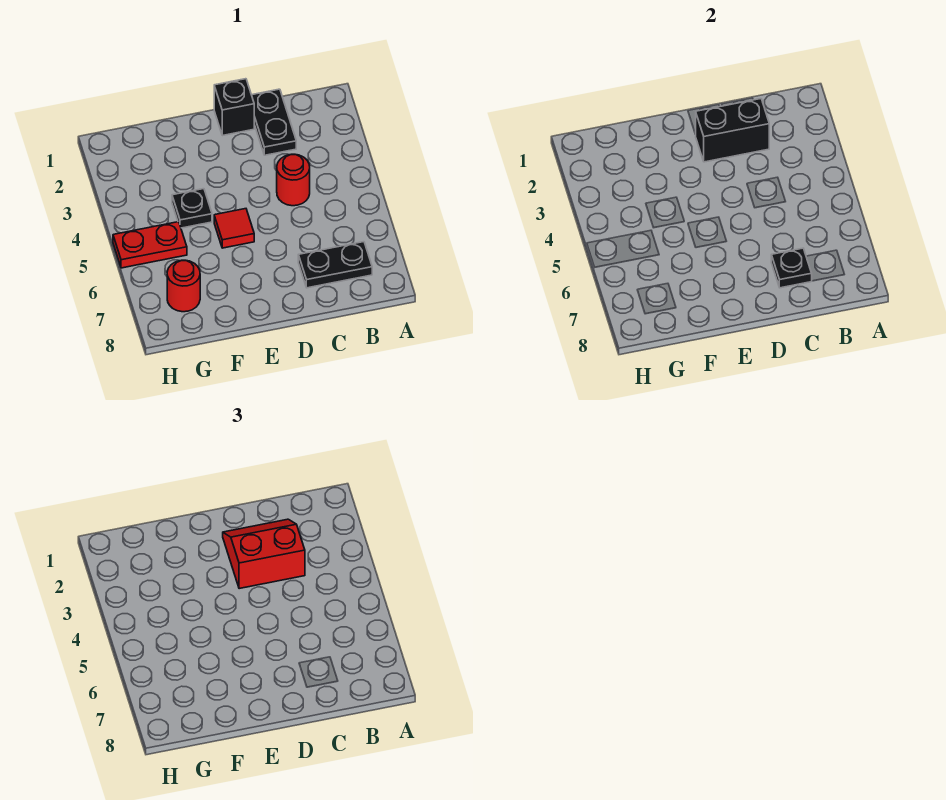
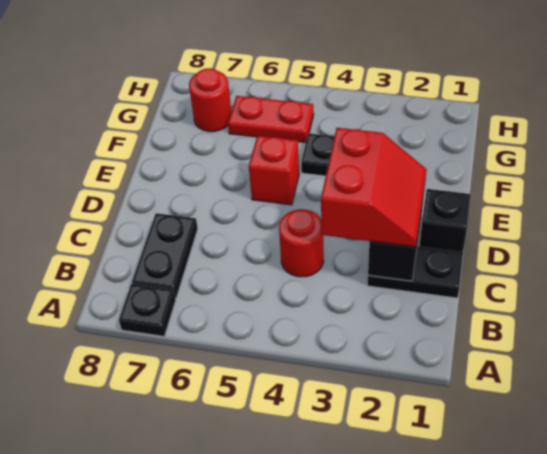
black plate C7 level 2 -> black plate A7 level 1
red tile E5 level 1 -> red brick E5 level 1
red plate G5:H5 level 1 -> red plate G5:G6 level 1

